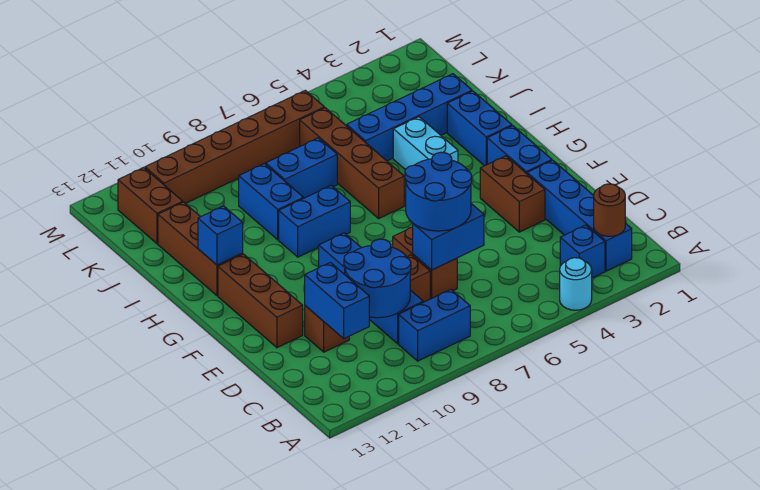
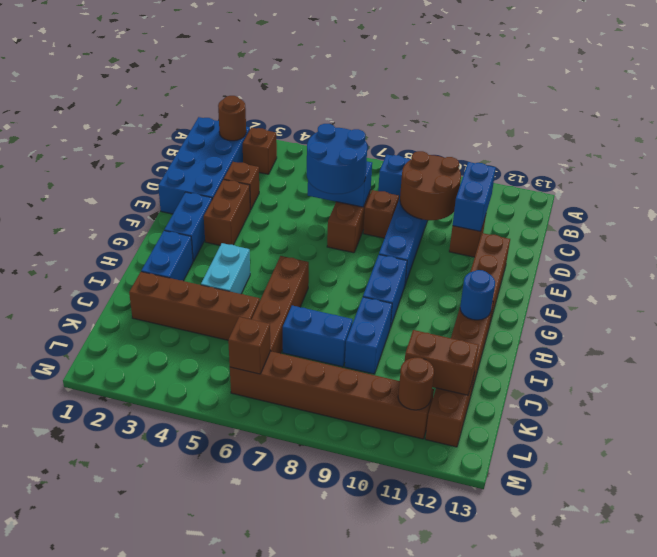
cyan round brick A4 level 1 -> none
blue brick B2:E2 level 1 -> blue brick B1:E2 level 1
blue brick B3 level 1 -> brown brick B3 level 1
blue round brick C9:D10 level 2 -> brown round brick C9:D10 level 2
none -> brown brick D3 level 1
blue brick H8:H9 level 1 -> blue brick G9:H9 level 1
blue brick H12 level 2 -> blue round brick H12 level 2
blue brick J2:J5 level 1 -> brown brick J2:J5 level 1
none -> brown brick K11:K12 level 2
none -> brown brick L6 level 2
none -> brown round brick L11 level 2

